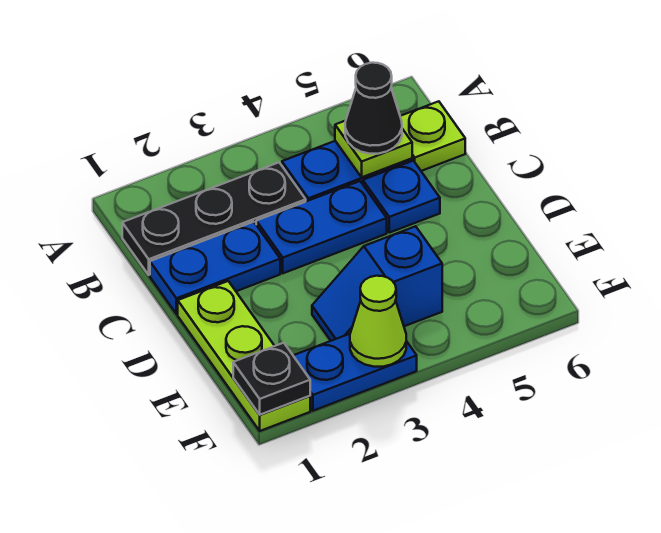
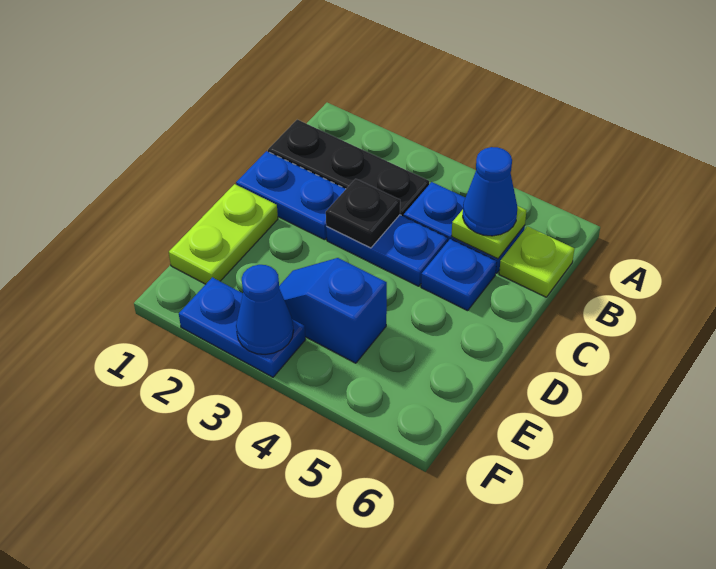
black cone B5 level 3 -> blue cone B5 level 3
lime plate D1:F1 level 1 -> lime plate D1:E1 level 1
black plate F1 level 2 -> black plate C3 level 2
lime cone F3 level 2 -> blue cone F3 level 2

